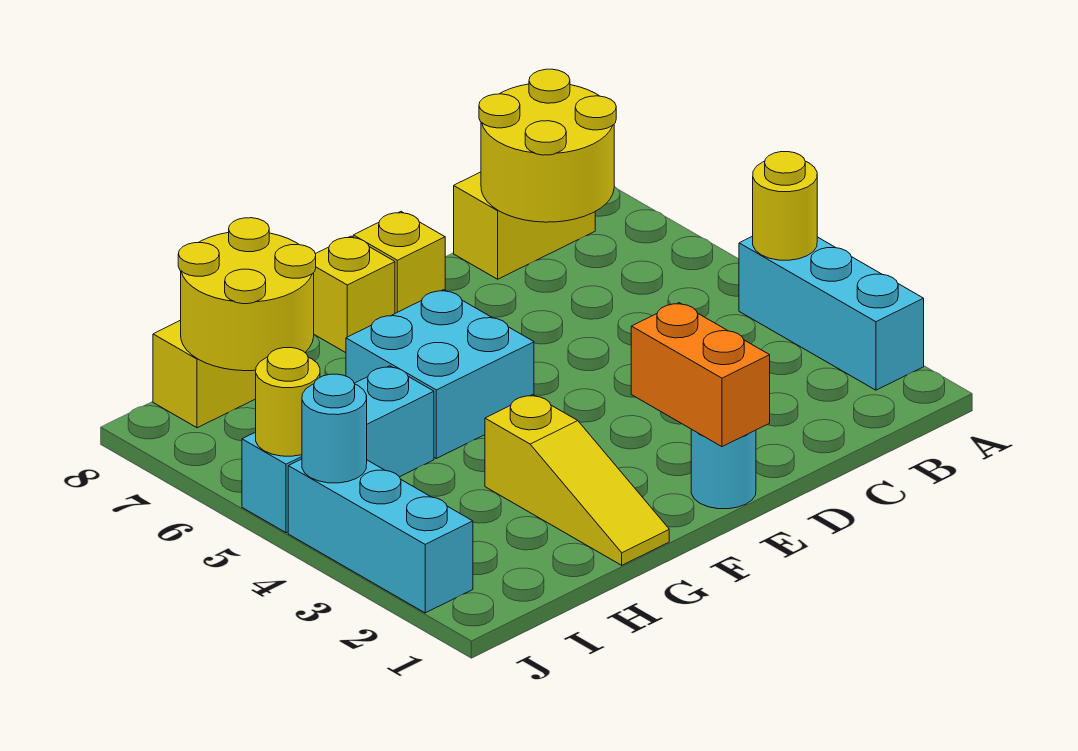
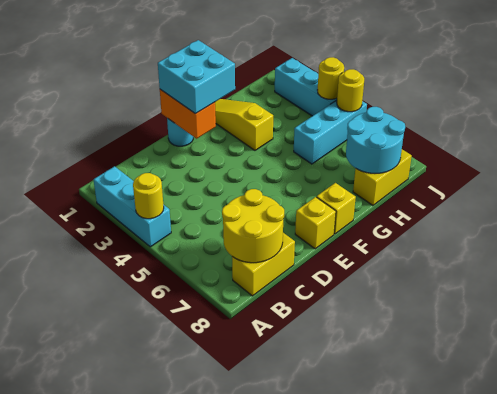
cyan brick F5:G6 level 1 -> cyan brick E1:F2 level 3
yellow round brick H7:I8 level 2 -> cyan round brick H7:I8 level 2
cyan round brick J4 level 2 -> yellow round brick J4 level 2

